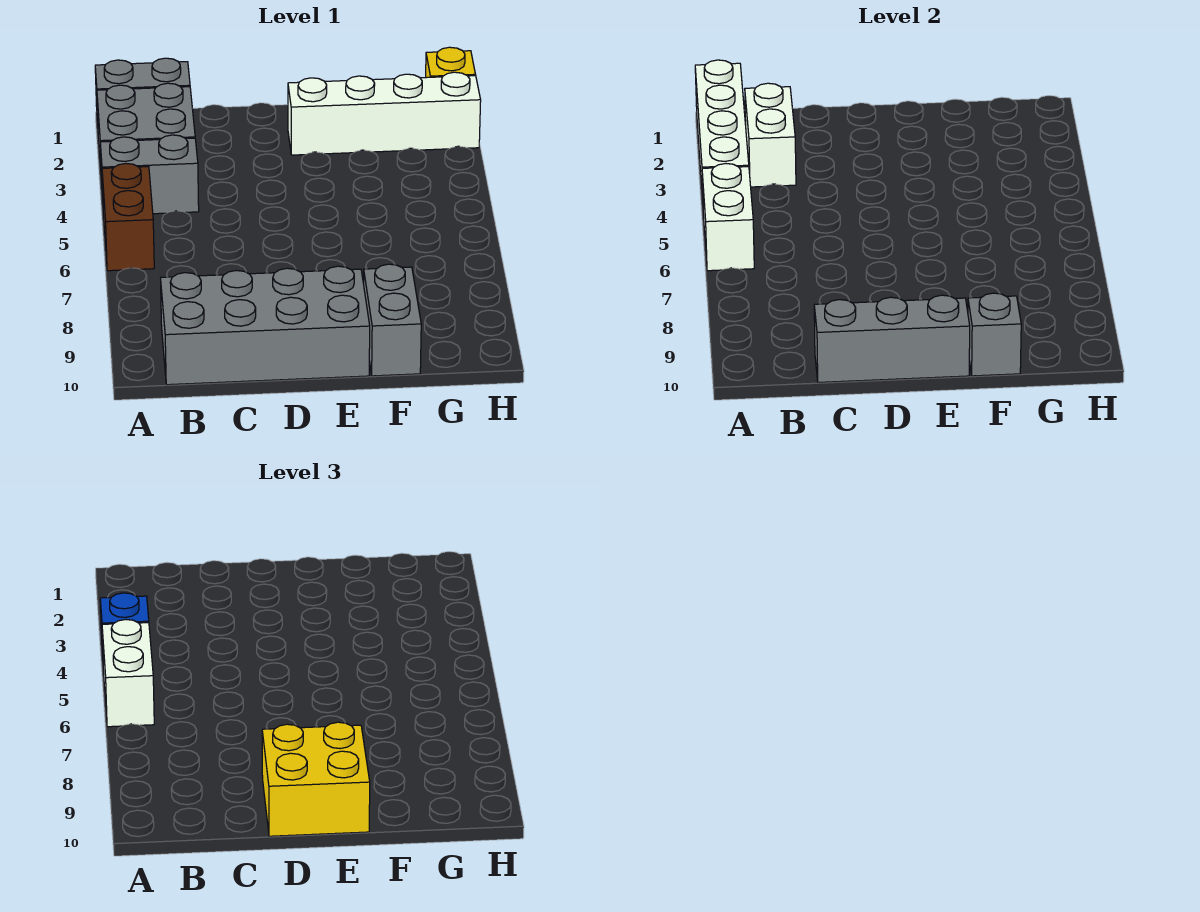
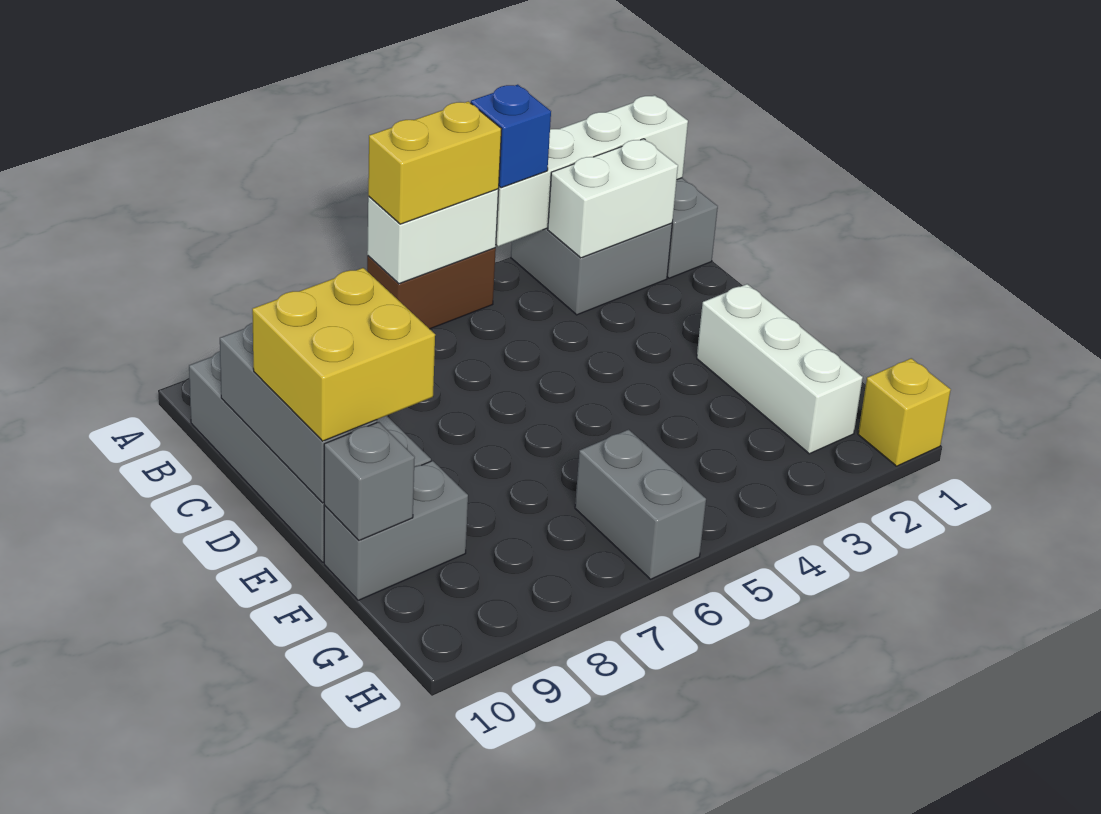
grey brick A4:B4 level 1 -> grey brick G6:H6 level 1
white brick A5:A6 level 3 -> yellow brick A5:A6 level 3
white brick E2:H2 level 1 -> white brick E2:G2 level 1

